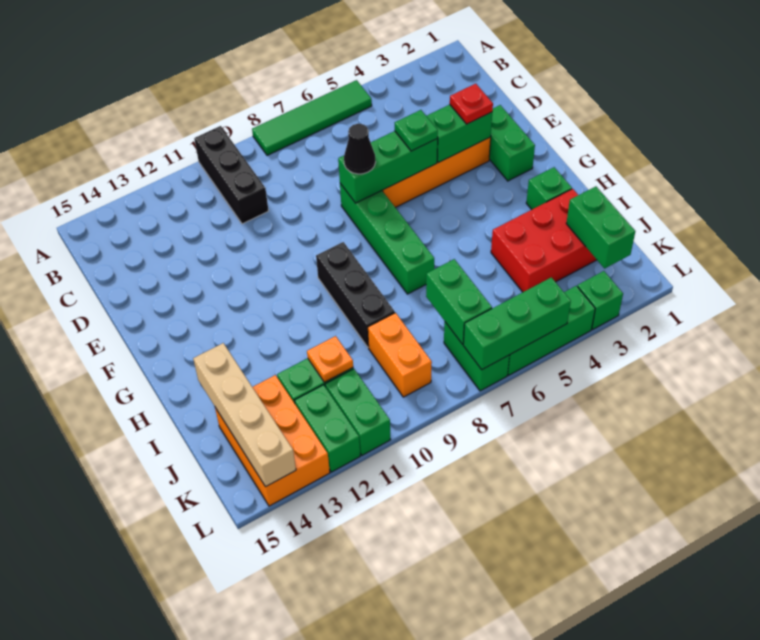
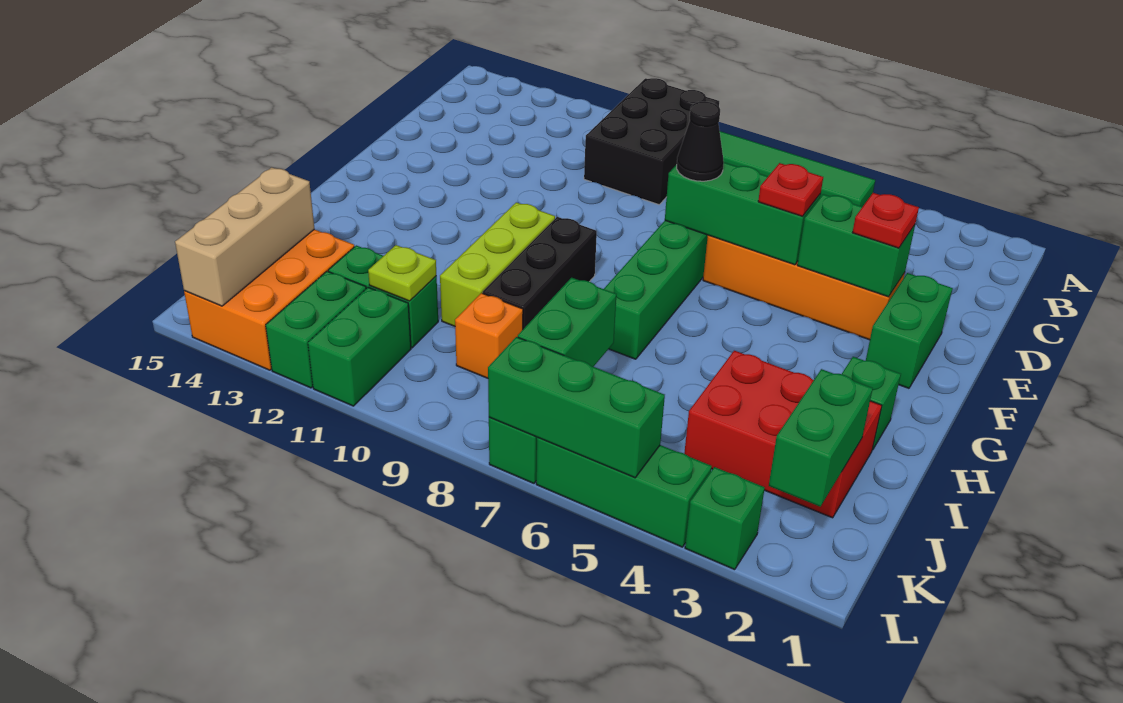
black brick A10:C10 level 1 -> black brick A9:C10 level 1
green plate E5 level 3 -> red plate E5 level 3
none -> lime brick G10:I10 level 1
tan brick I14:L14 level 2 -> tan brick J14:L14 level 2
orange brick J9:K9 level 1 -> orange brick J9 level 1
orange plate J11 level 2 -> lime plate J11 level 2

